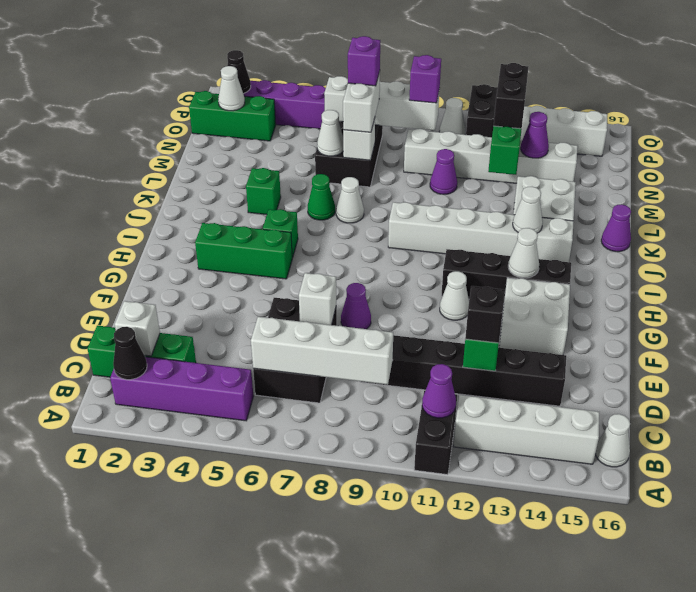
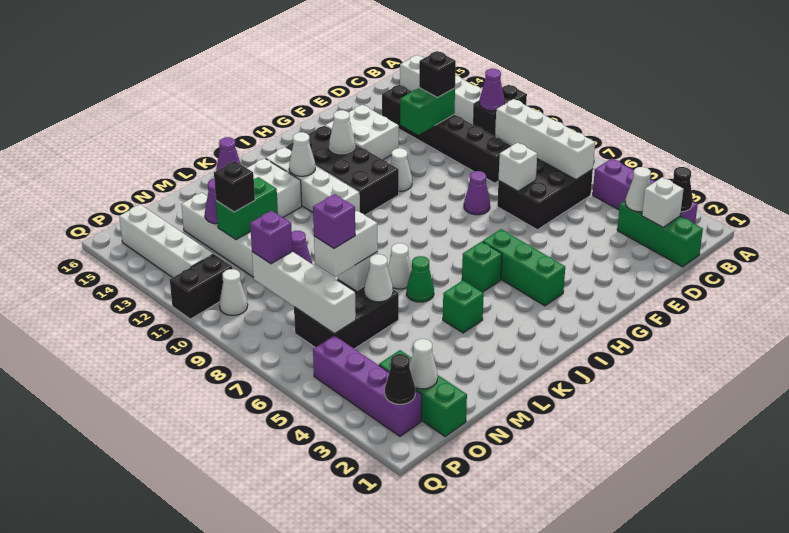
white cone B16 level 1 -> white cone C3 level 2
black brick H11:H14 level 1 -> black brick H11:I14 level 1
white brick J9:J14 level 1 -> white brick J11:J14 level 1
black brick N12:O12 level 3 -> black brick N12 level 3

